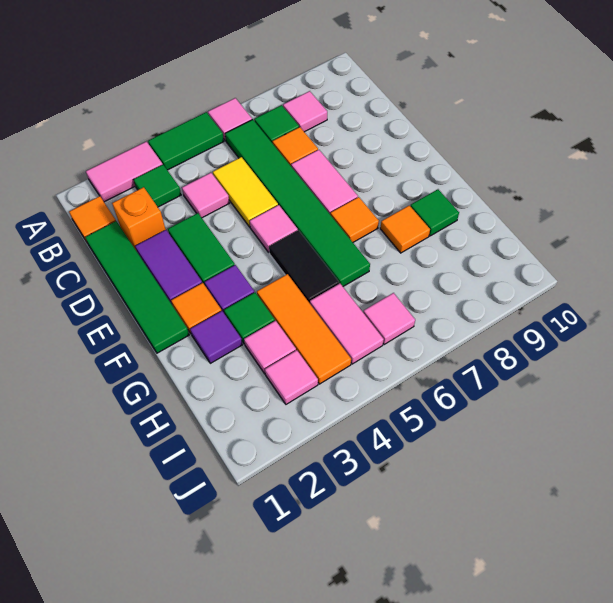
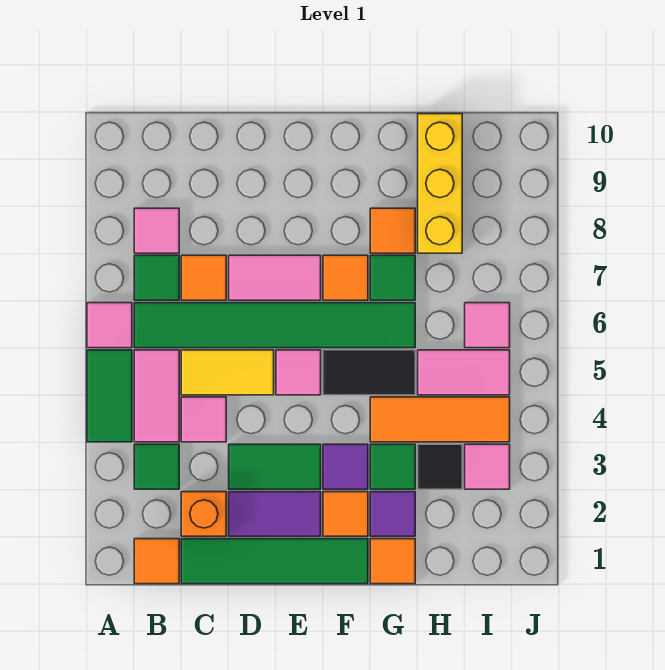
pink tile A2:A3 level 1 -> pink tile B4:B5 level 1
none -> orange tile G1 level 1
green tile G9 level 1 -> green tile G7 level 1
pink tile H3 level 1 -> black tile H3 level 1
none -> yellow brick H8:H10 level 1

